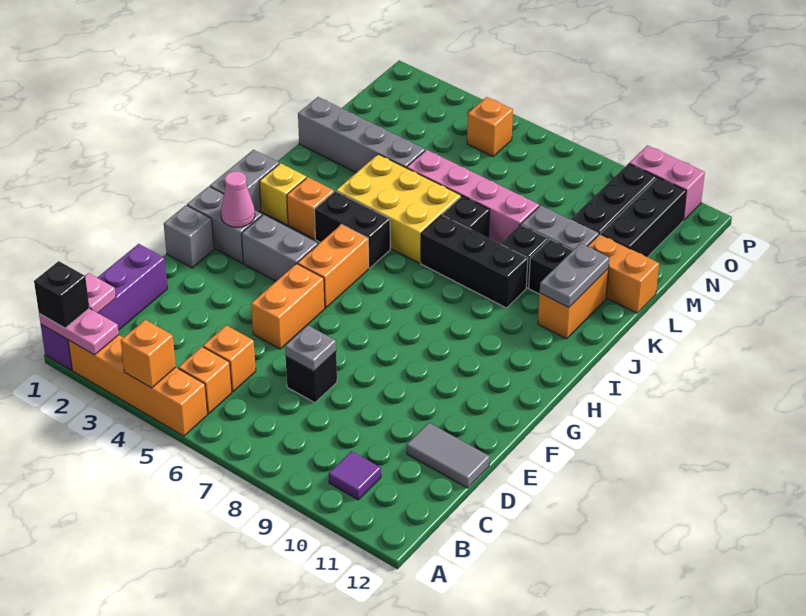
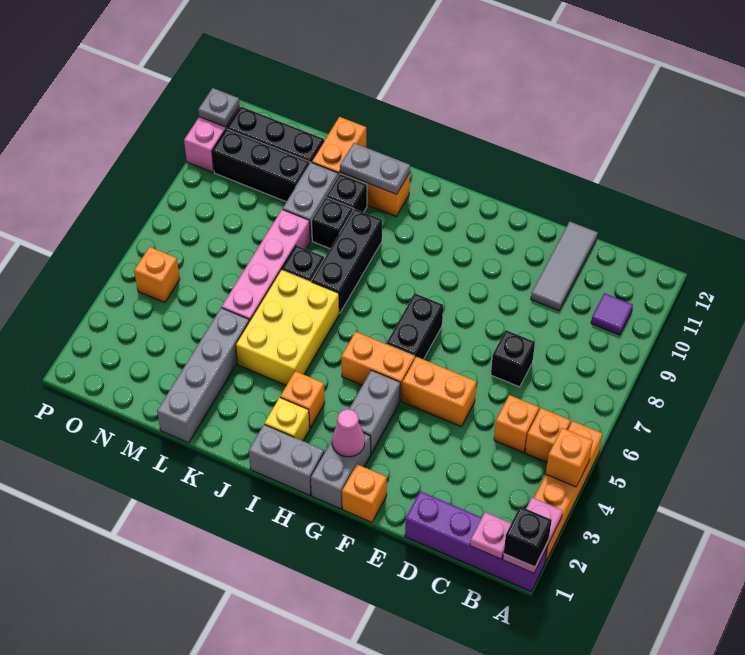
grey plate D7 level 2 -> grey plate P11 level 2
grey tile D11:D12 level 1 -> grey tile D10:D12 level 1
grey brick F1 level 1 -> orange brick F1 level 1
black brick I4:I5 level 1 -> black brick G6:G7 level 1

